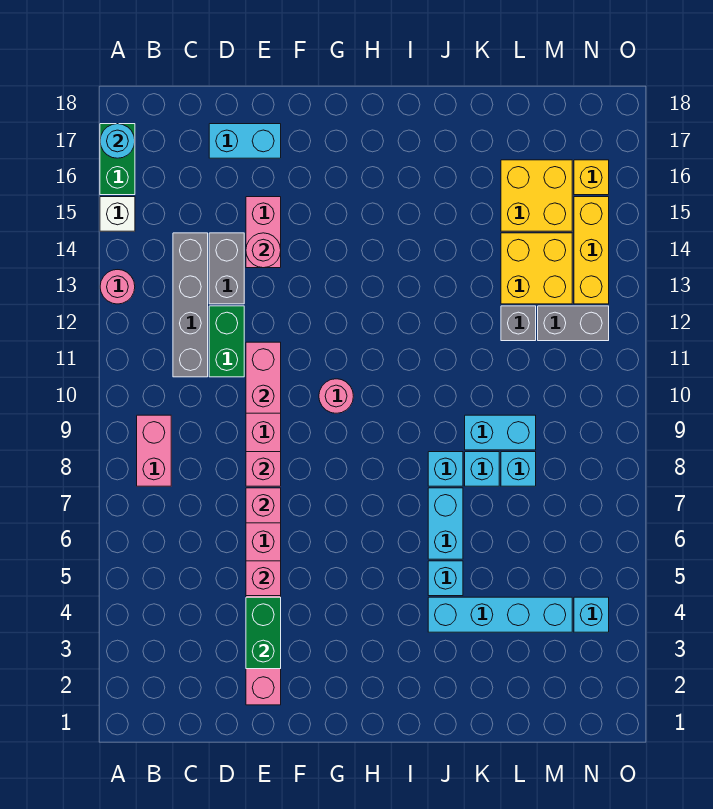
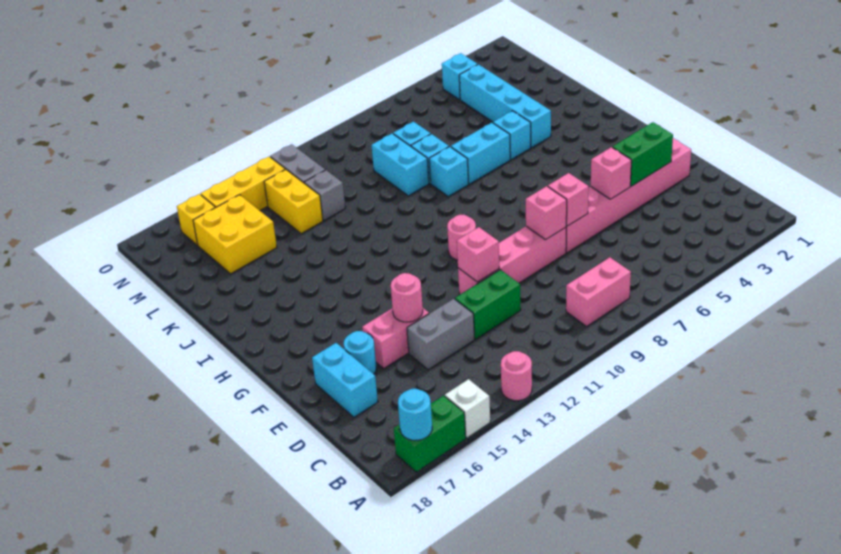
grey brick C11:C14 level 1 -> none
pink brick E10:E11 level 2 -> pink brick E11 level 2
none -> cyan round brick E16 level 1
yellow brick L13:M14 level 1 -> yellow brick L13:M13 level 1

